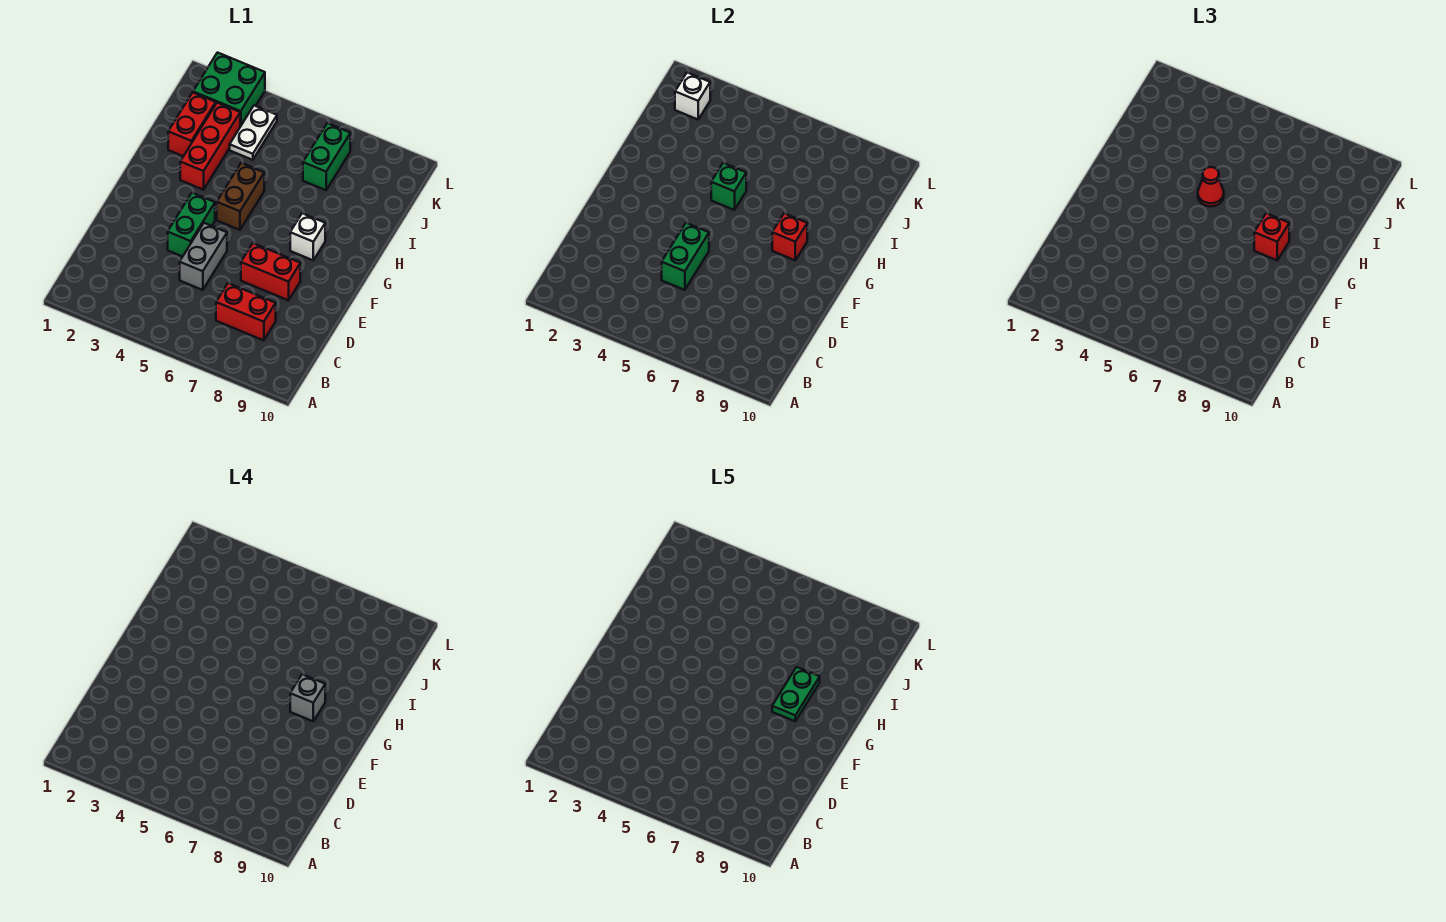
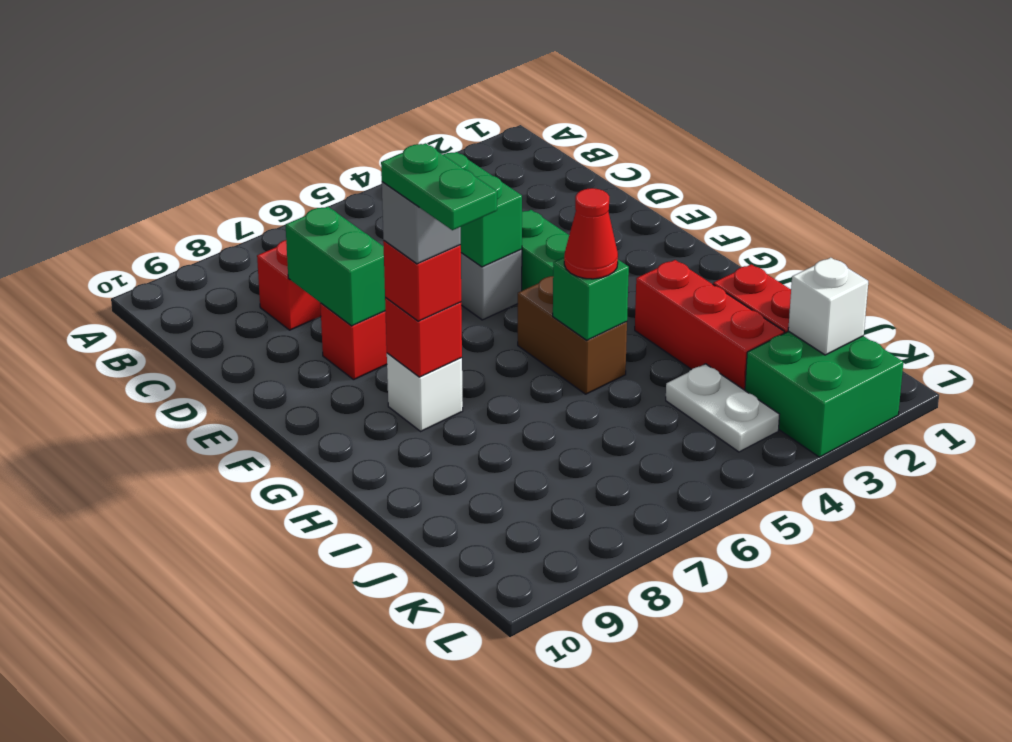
green brick J7:K7 level 1 -> green brick D8:E8 level 2

